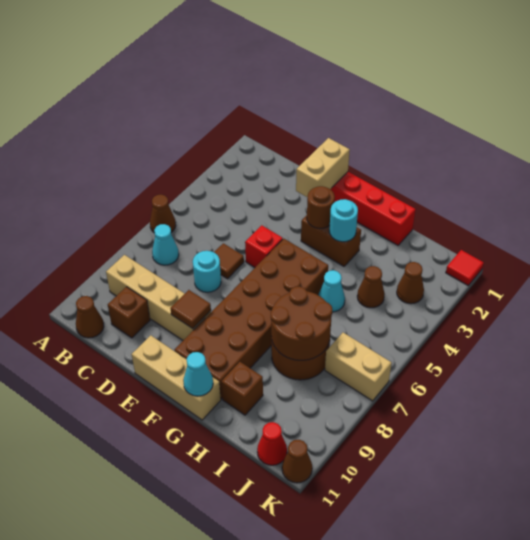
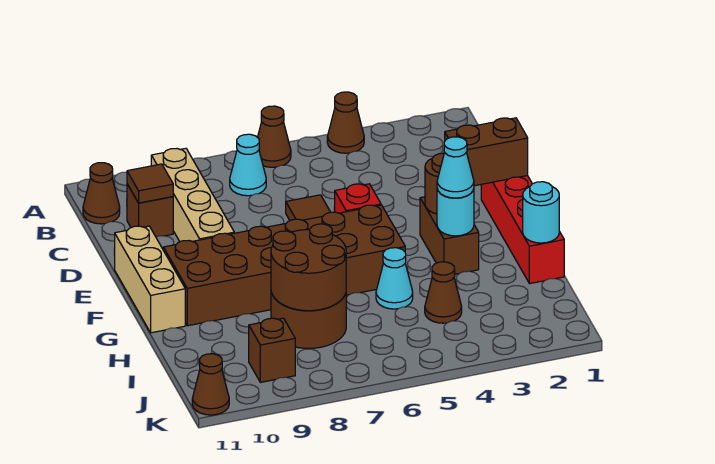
cyan round brick D7 level 1 -> cyan round brick H1 level 2
tan brick E1:E2 level 2 -> brown brick E1:E2 level 2
brown tile E9 level 2 -> brown tile C10 level 2
cyan cone G11 level 2 -> cyan cone G3 level 3
brown brick H10 level 1 -> brown brick J9 level 1
brown cone J3 level 1 -> brown cone A4 level 1
tan brick J7:K7 level 1 -> none
red cone J11 level 1 -> none
red tile K1 level 1 -> none

